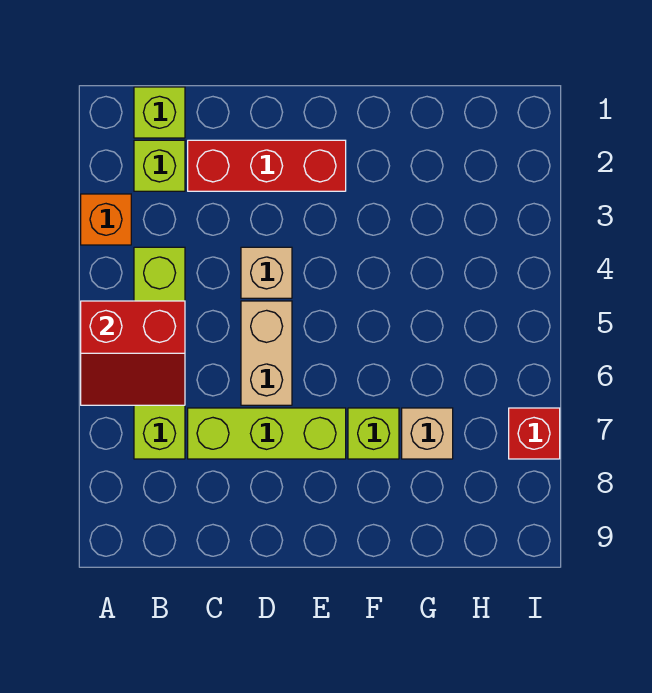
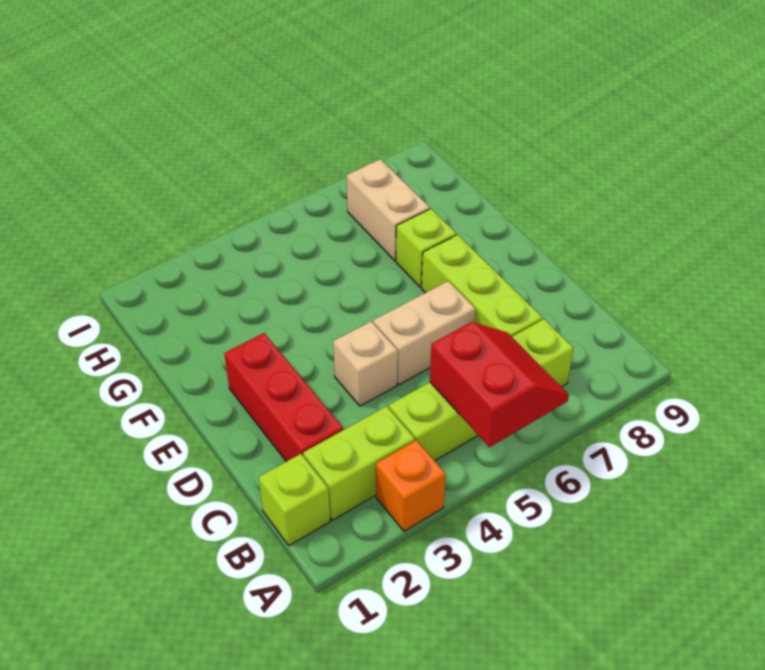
lime brick B2 level 1 -> lime brick B2:B3 level 1
tan brick G7 level 1 -> tan brick G7:H7 level 1
red brick I7 level 1 -> none

